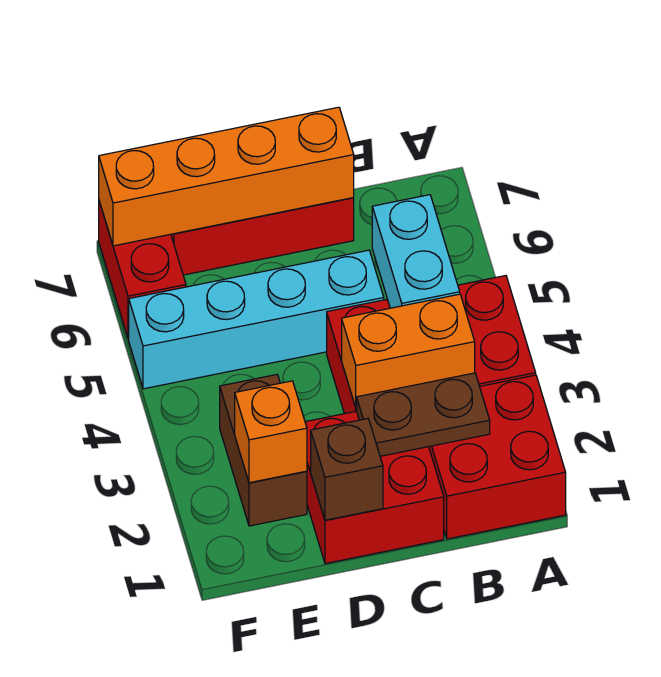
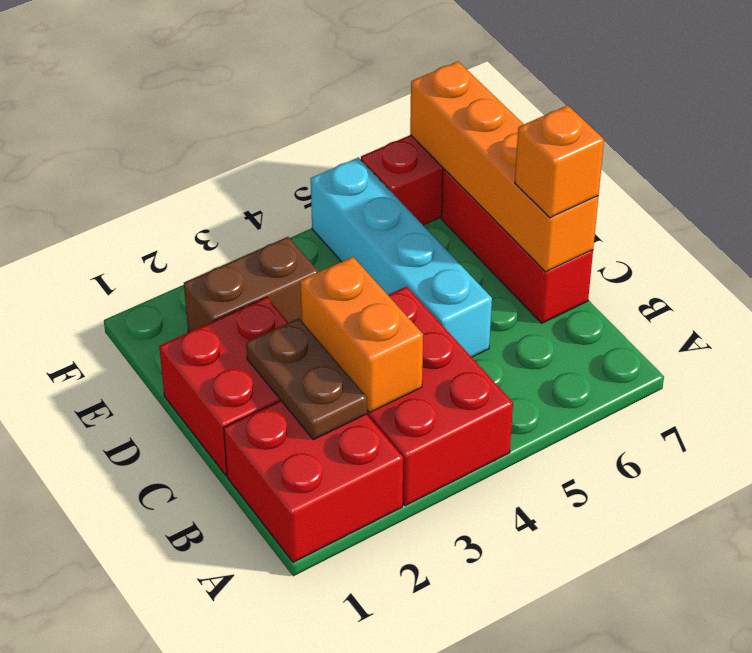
cyan brick B4:B5 level 2 -> none
brown brick D1 level 2 -> none
orange brick E2 level 2 -> orange brick C7 level 3

